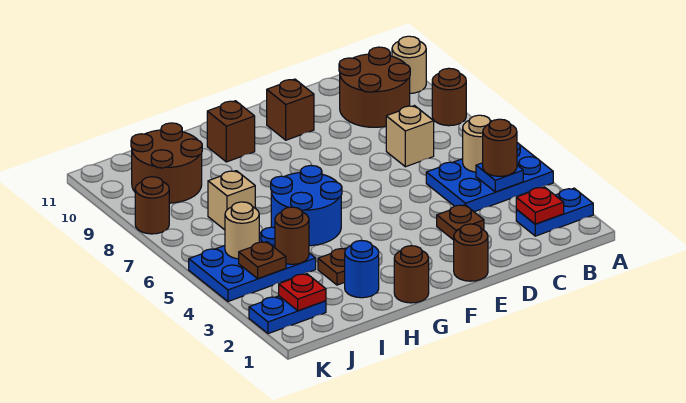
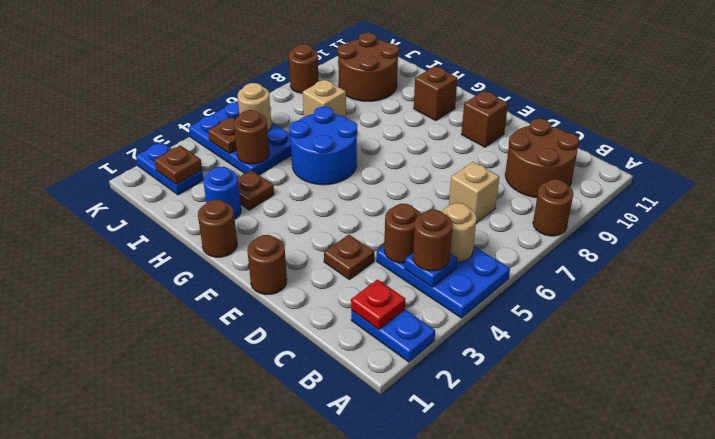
tan round brick A10 level 1 -> none
none -> brown round brick C4 level 2
red plate J2 level 2 -> brown plate J2 level 2

